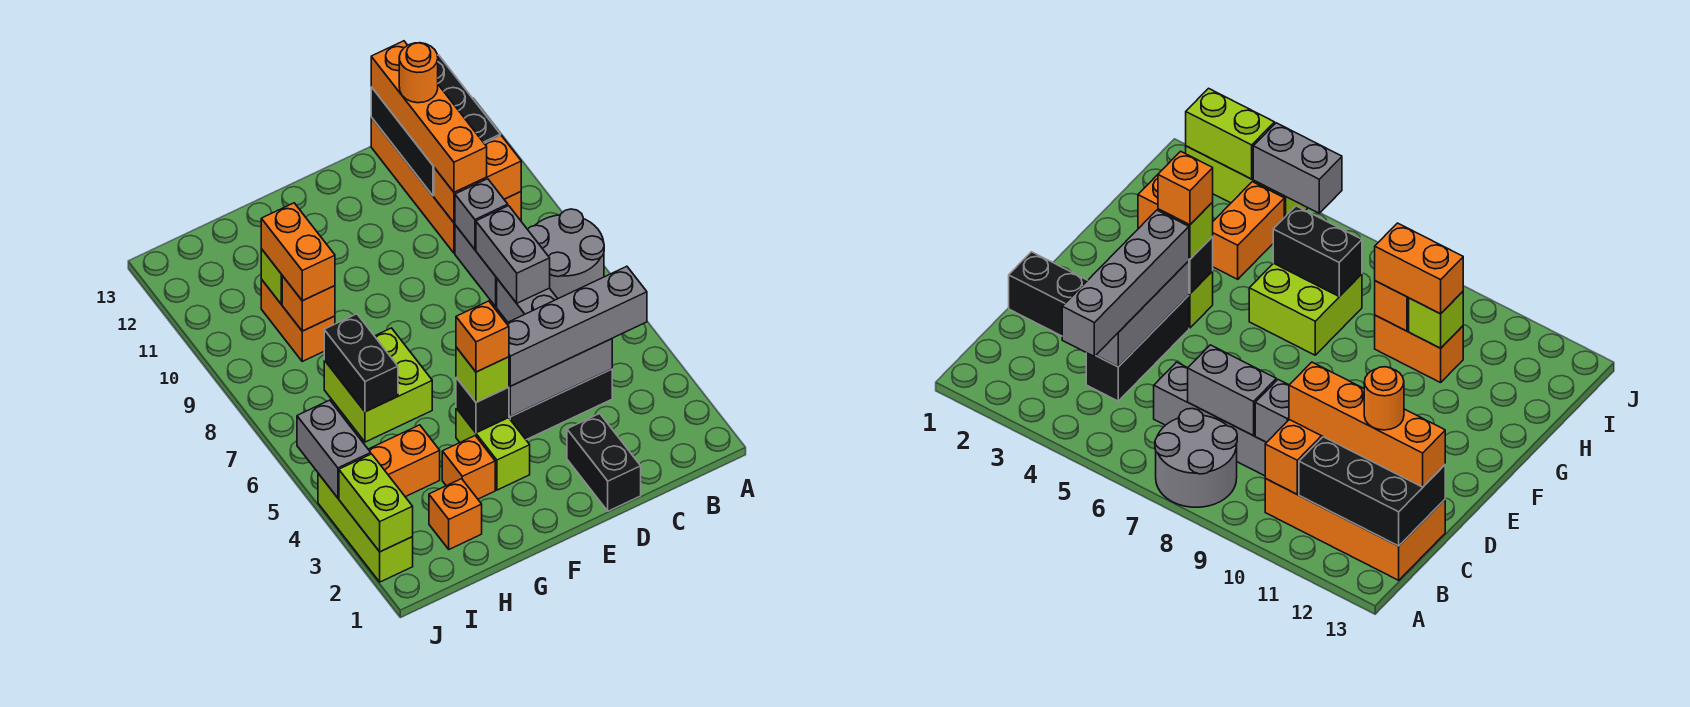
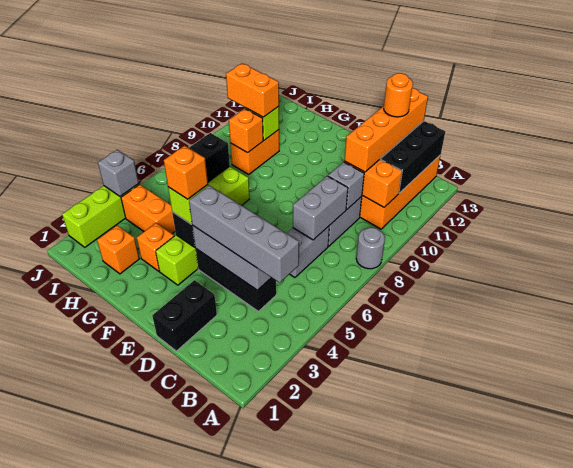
grey round brick A7:B8 level 1 -> grey round brick A8 level 1
orange brick H9:H10 level 3 -> orange brick H10:I10 level 3
lime brick J2:J3 level 2 -> none
grey brick J4:J5 level 2 -> grey brick J4 level 2

